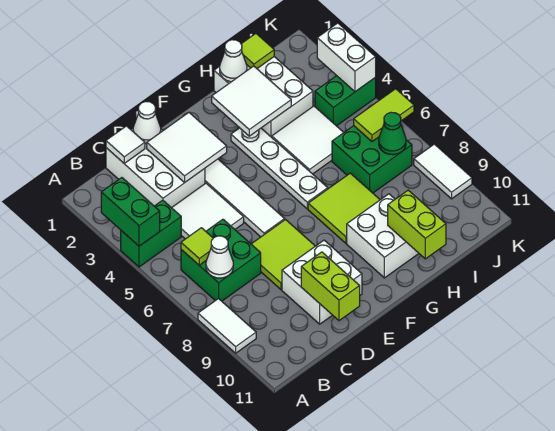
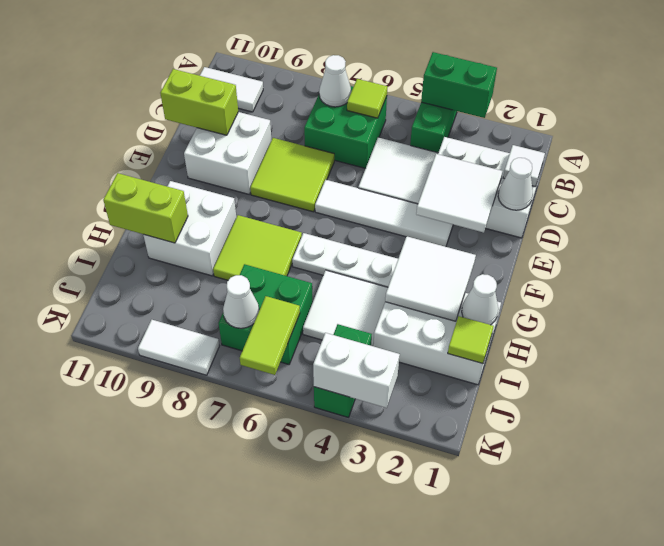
white tile A8:A9 level 1 -> white tile B10:B11 level 1
green cone J7 level 2 -> white cone J7 level 2

